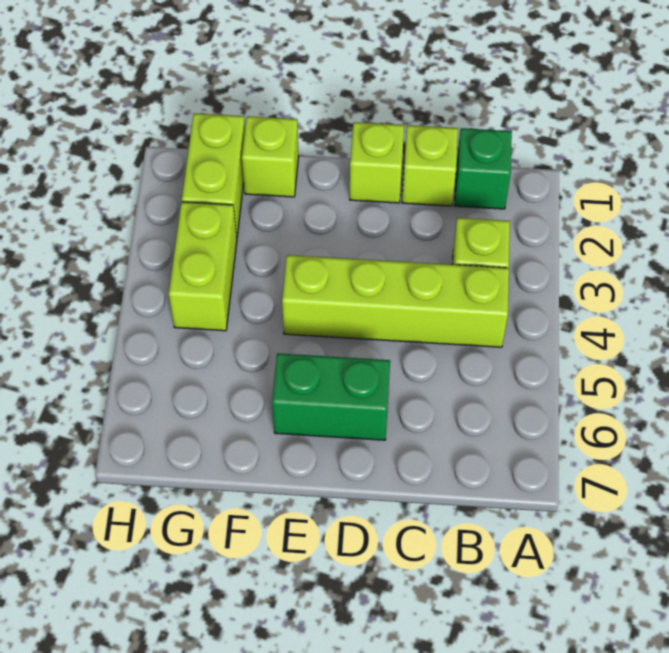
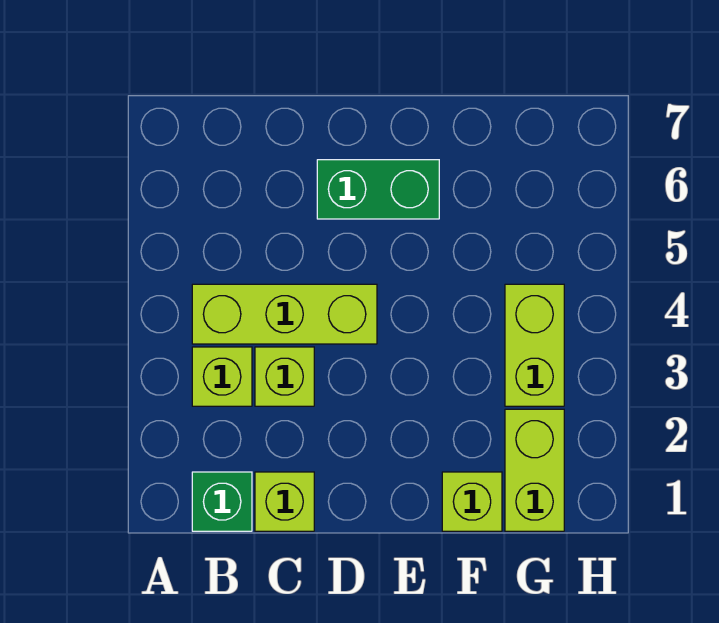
lime brick B4:E4 level 1 -> lime brick B4:D4 level 1
lime brick D1 level 1 -> lime brick C3 level 1

